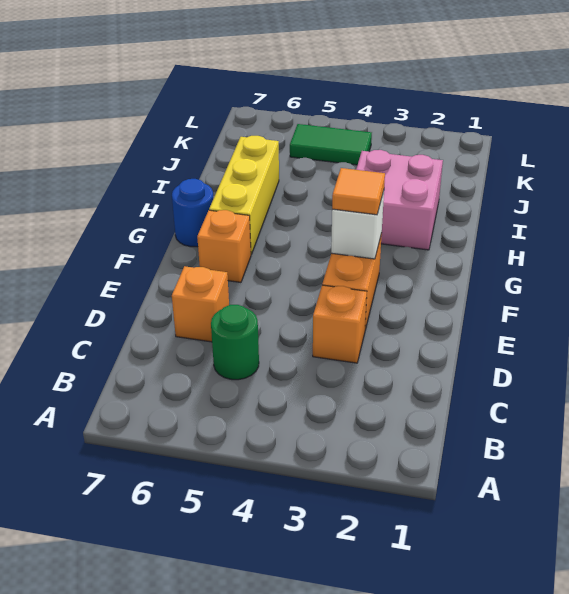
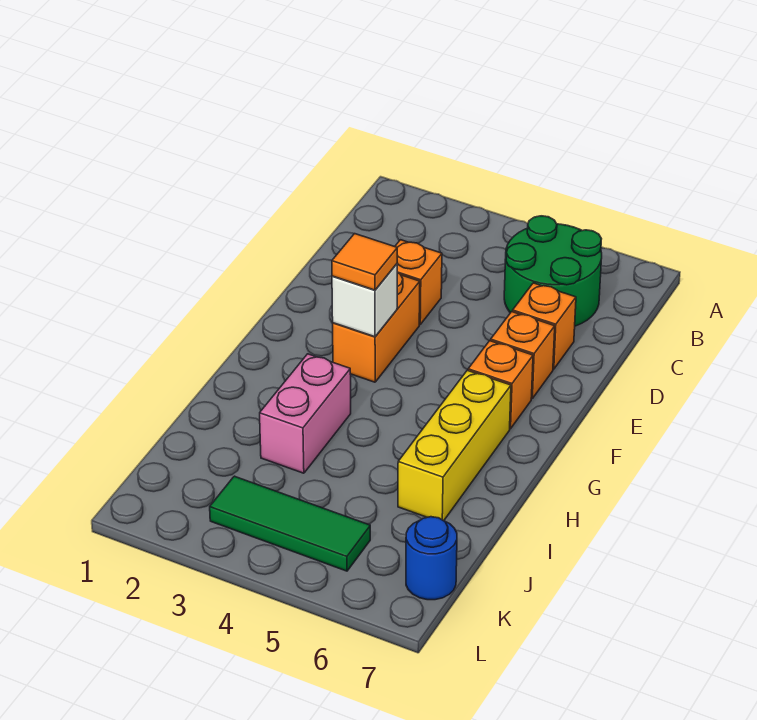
green round brick C5 level 1 -> green round brick B5:C6 level 1
none -> orange brick E6 level 1
blue round brick G7 level 1 -> blue round brick K7 level 1
pink brick H2:I3 level 1 -> pink brick H3:I3 level 1
green tile K4:K5 level 1 -> green tile K3:K5 level 1

